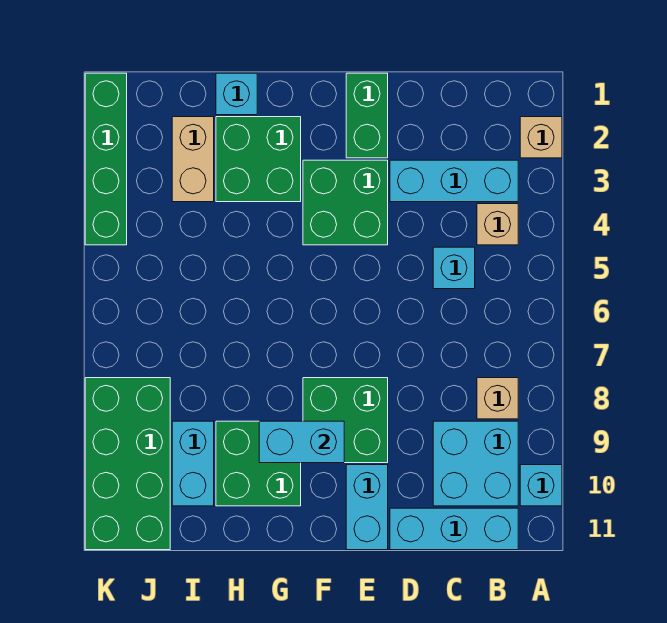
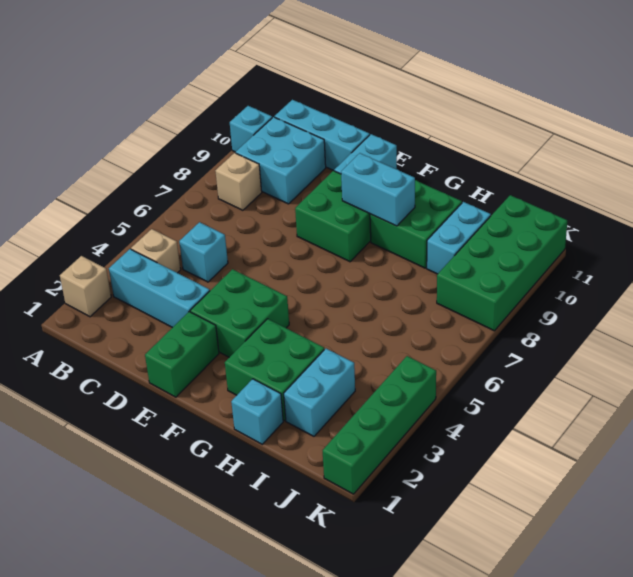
tan brick I2:I3 level 1 -> cyan brick I2:I3 level 1

